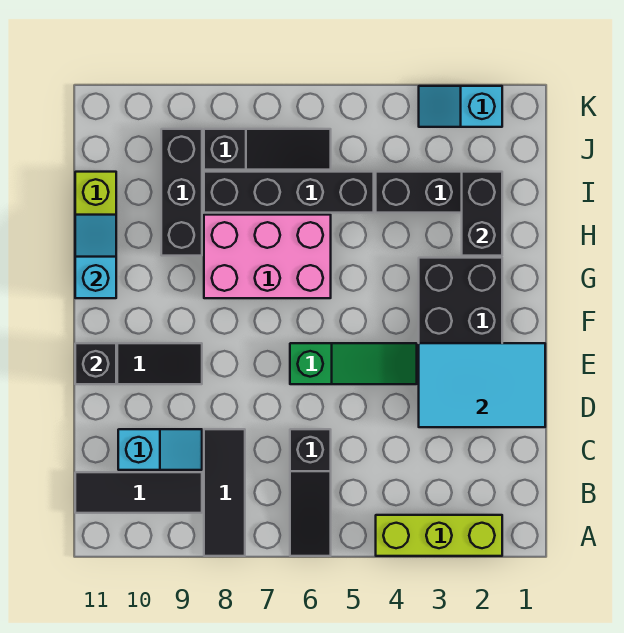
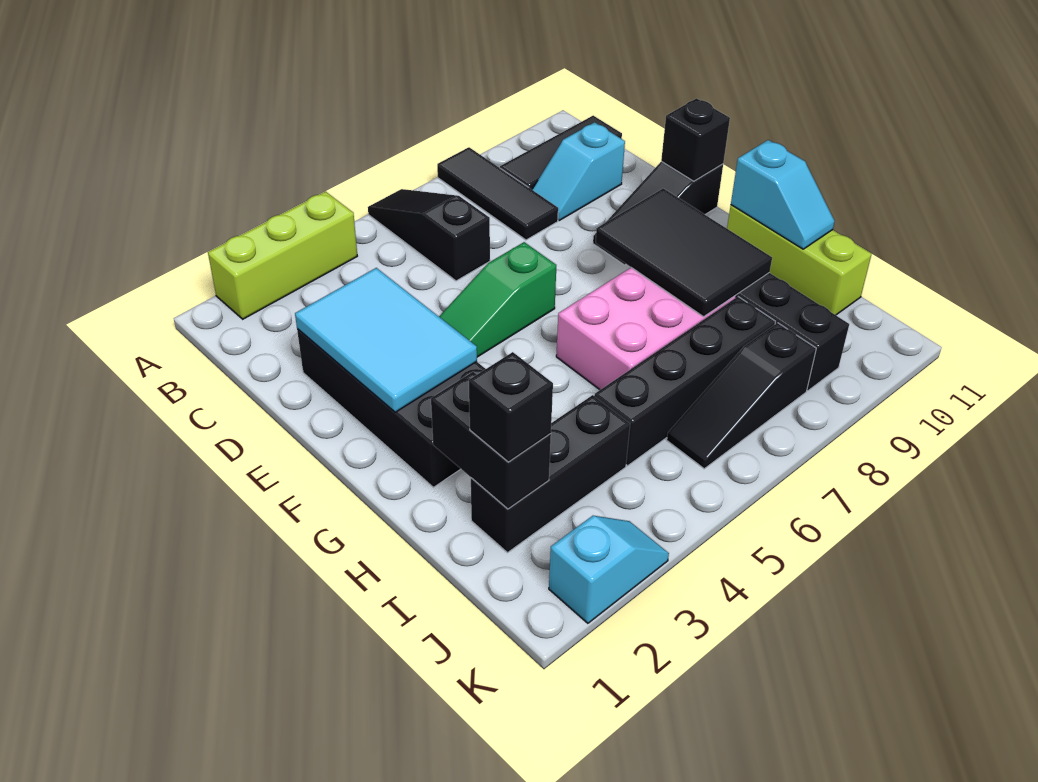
cyan tile D1:E3 level 2 -> cyan tile D2:F3 level 2
none -> black tile F8:H9 level 2
none -> black brick I2 level 3

